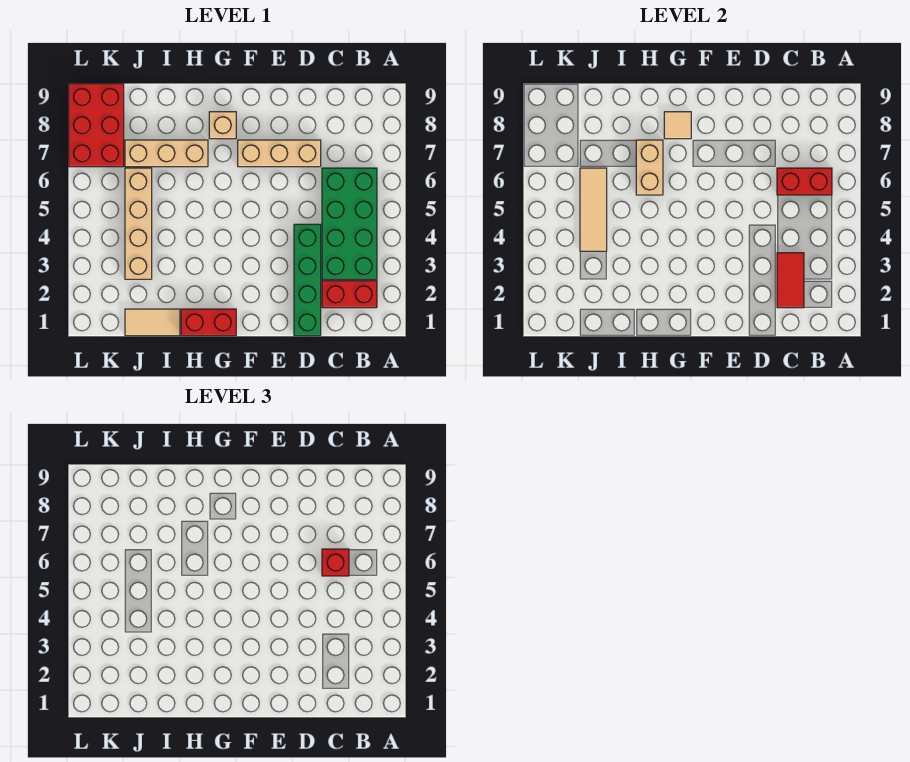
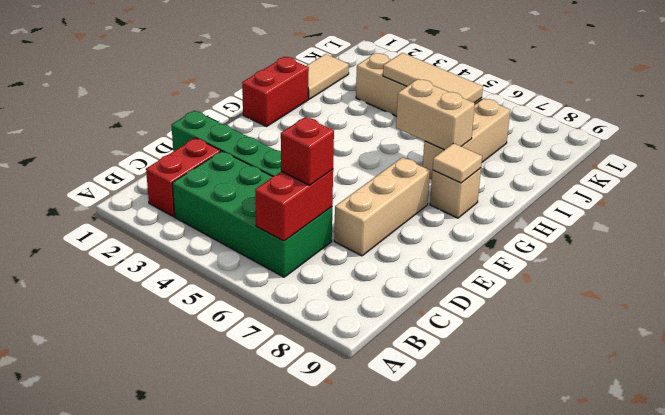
red tile C2:C3 level 2 -> none
red brick K7:L9 level 1 -> none

